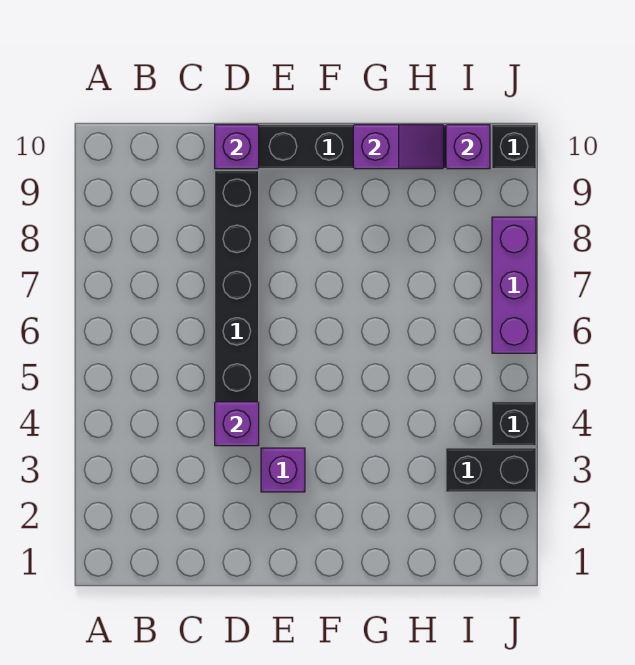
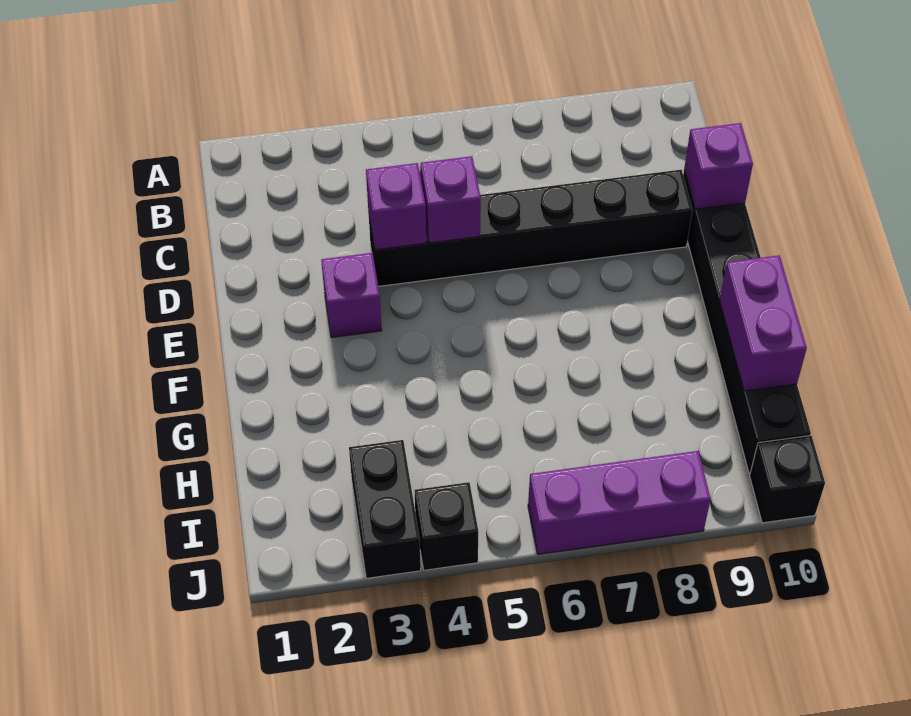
purple slope G10:H10 level 2 top G -> purple brick G10:H10 level 2
purple brick I10 level 2 -> purple brick D5 level 2

